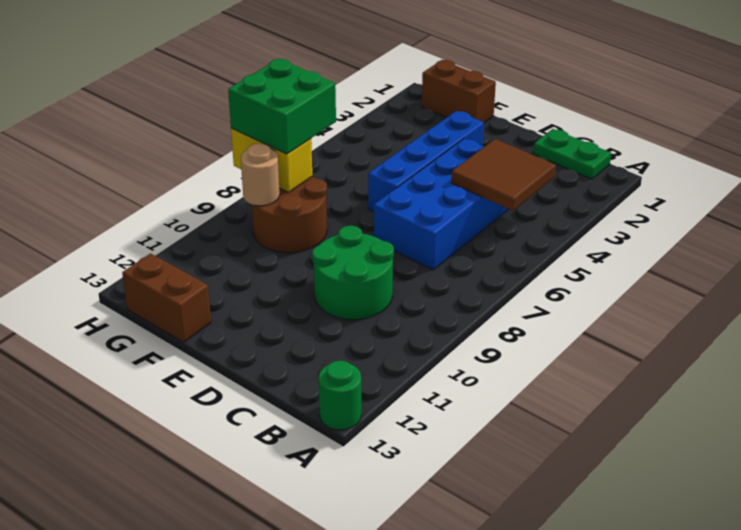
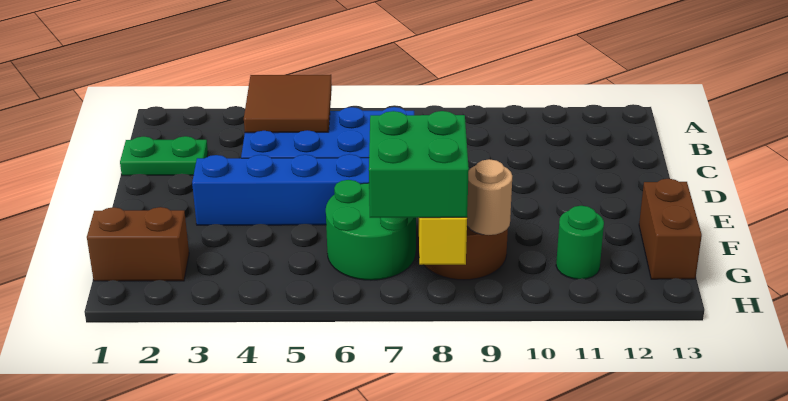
green round brick A13 level 1 -> green round brick G11 level 1
green plate B1:C1 level 1 -> green plate C1:C2 level 1
green round brick C9:D10 level 1 -> green round brick F6:G7 level 1
brown brick F1:G1 level 1 -> brown brick G1:G2 level 1

